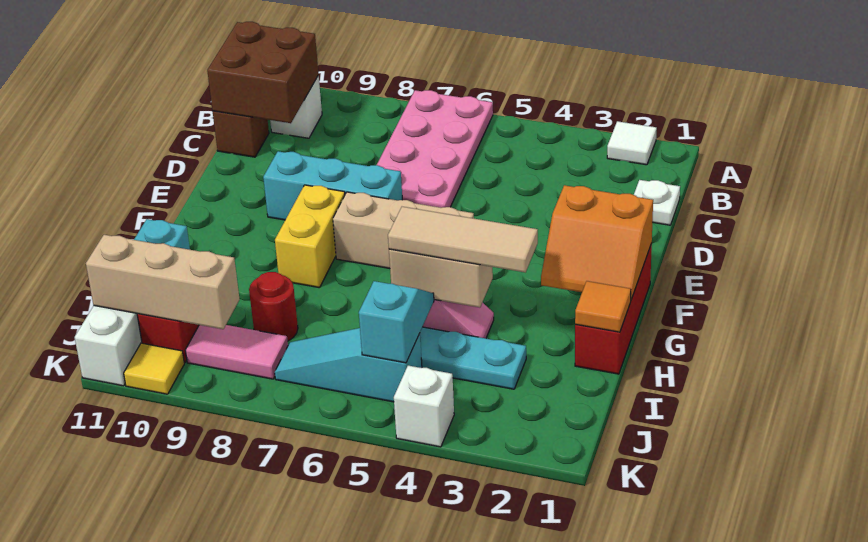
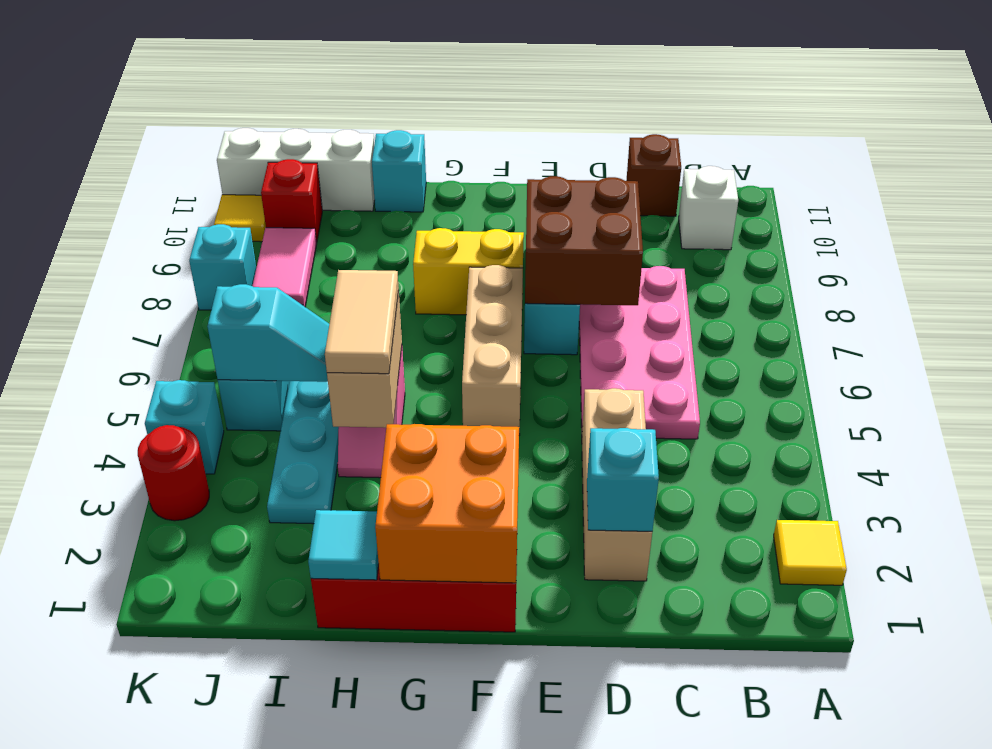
white tile A2 level 1 -> yellow tile A2 level 1
pink plate A6:D7 level 1 -> pink plate C5:D8 level 1
brown brick B10:C11 level 2 -> brown brick D7:E8 level 2
white plate C1 level 1 -> none
none -> cyan brick D2 level 2
orange slope F1:G2 level 2 top F -> orange brick F1:G2 level 2
orange tile H1 level 2 -> cyan tile H1 level 2
tan tile H3:H5 level 3 -> tan tile H4:H5 level 3
red round brick I8 level 1 -> red round brick K3 level 1
tan brick J9:J11 level 2 -> tan brick D2:D4 level 1
white brick K4 level 1 -> cyan brick K4 level 1
none -> cyan brick K8 level 1

